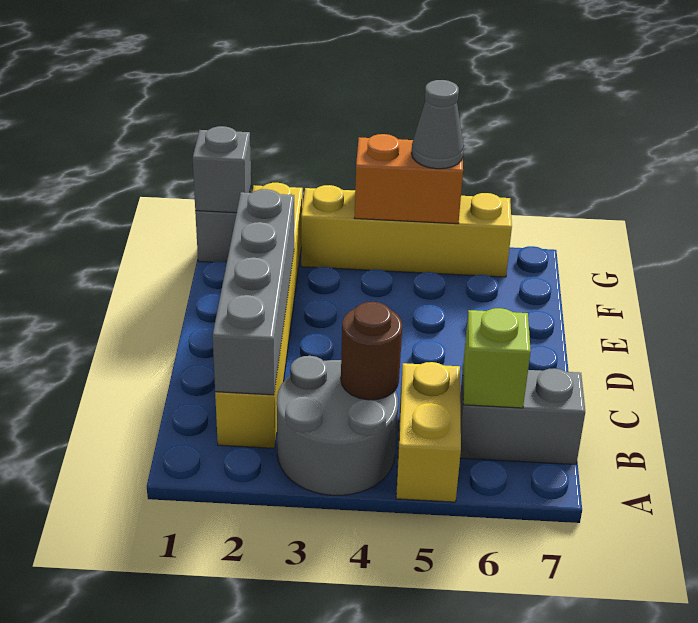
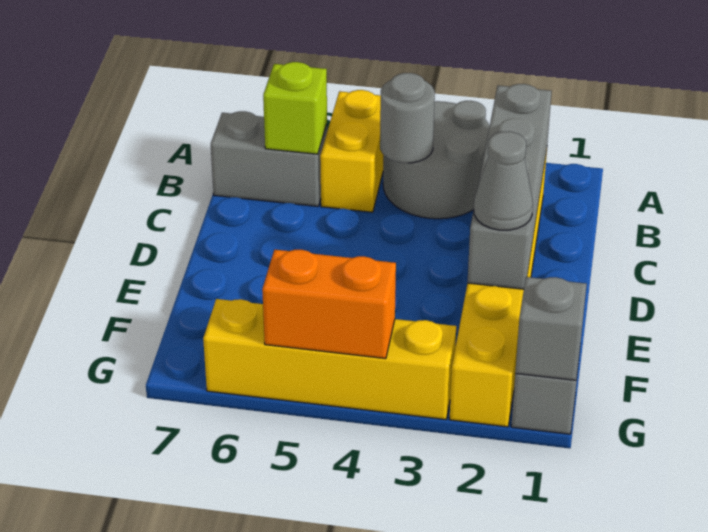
brown round brick B4 level 2 -> grey round brick B4 level 2
grey cone G5 level 3 -> grey cone E2 level 3

